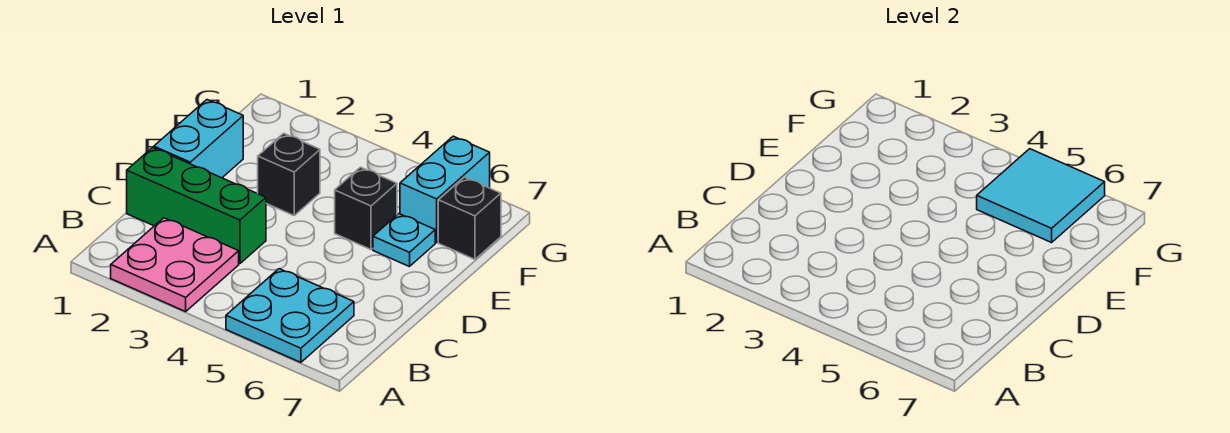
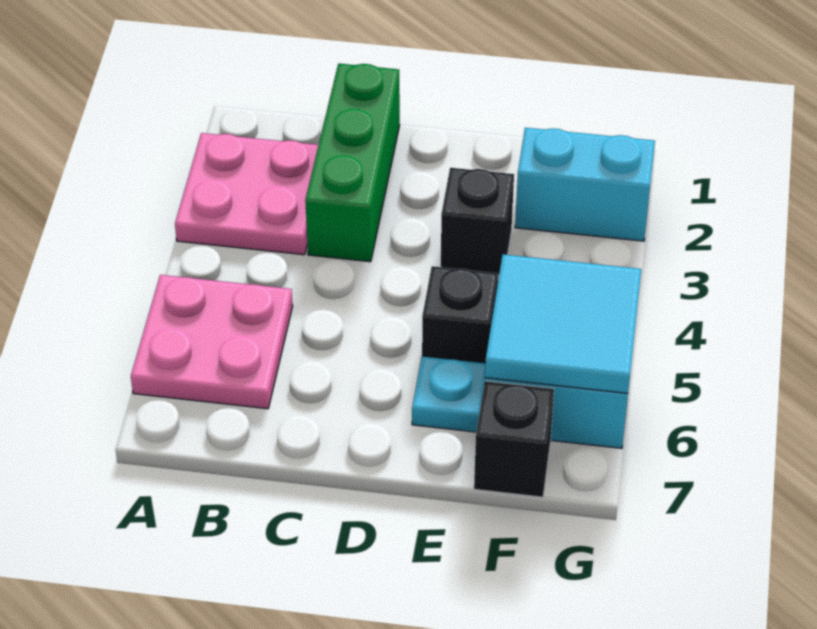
cyan plate A5:B6 level 1 -> pink plate A5:B6 level 1
cyan brick D1:E1 level 1 -> cyan brick F2:G2 level 1

